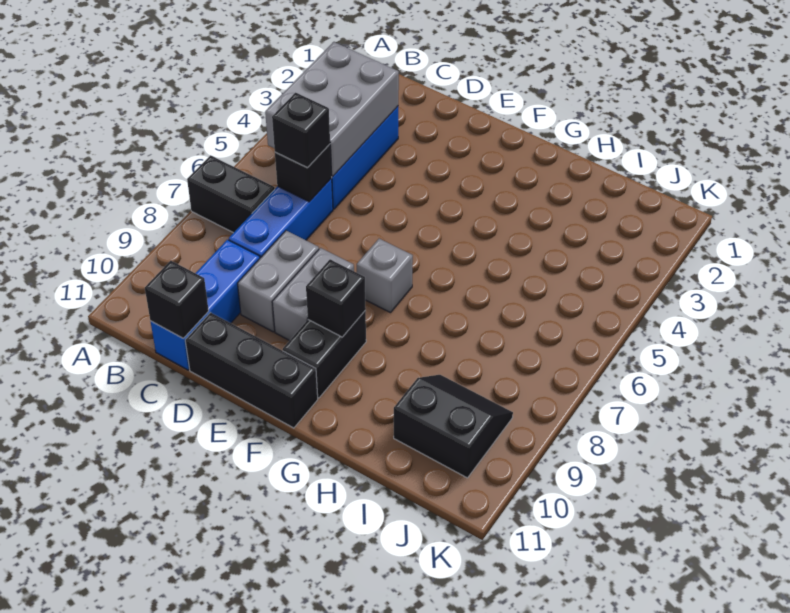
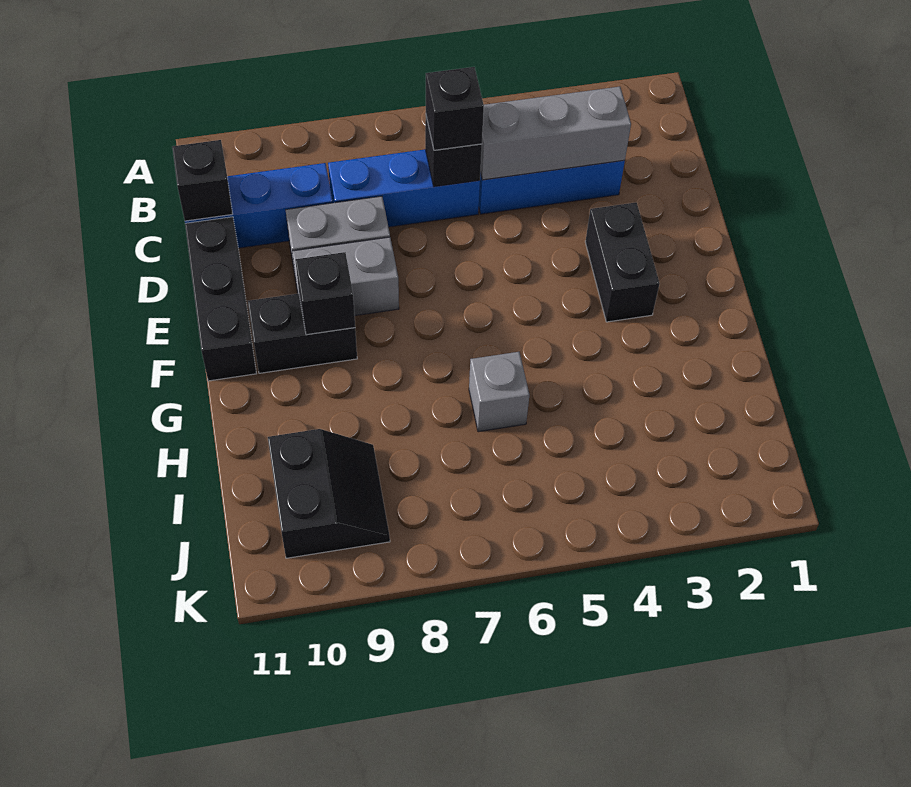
black brick A7:B7 level 1 -> black brick E3:F3 level 1
grey brick B3:C5 level 2 -> grey brick C3:C5 level 2
grey brick F7 level 1 -> grey brick H6 level 1

